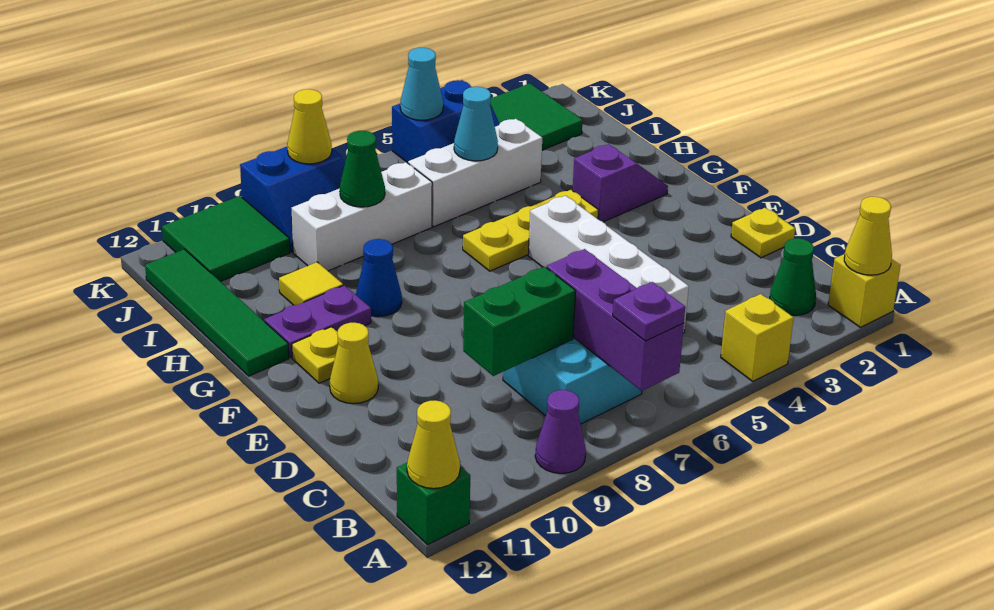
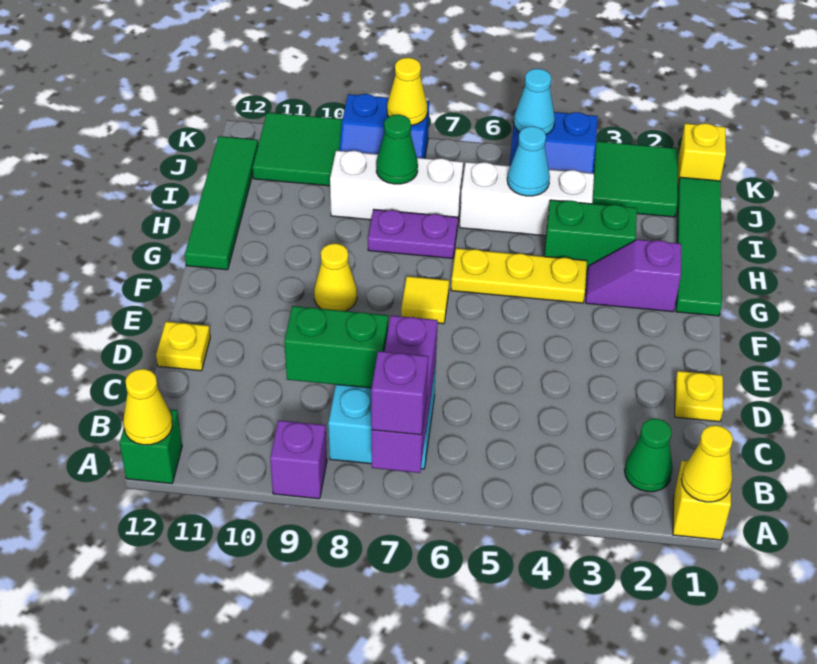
yellow brick A4 level 1 -> yellow brick K1 level 1
purple plate A7 level 3 -> purple brick A7 level 3
purple cone A9 level 1 -> purple brick A9 level 1
white brick C5:F5 level 1 -> none
yellow cone E11 level 1 -> yellow cone F9 level 1
yellow plate F11 level 1 -> yellow plate D12 level 1
none -> green tile G1:J1 level 1
purple slope G2:G3 level 1 top 3 -> purple slope G2:G3 level 1 top 2
blue cone G9 level 1 -> none
purple plate G10:G11 level 1 -> purple plate H7:H8 level 1
none -> green brick H3:H4 level 1
yellow tile H10 level 1 -> yellow tile F7 level 1

